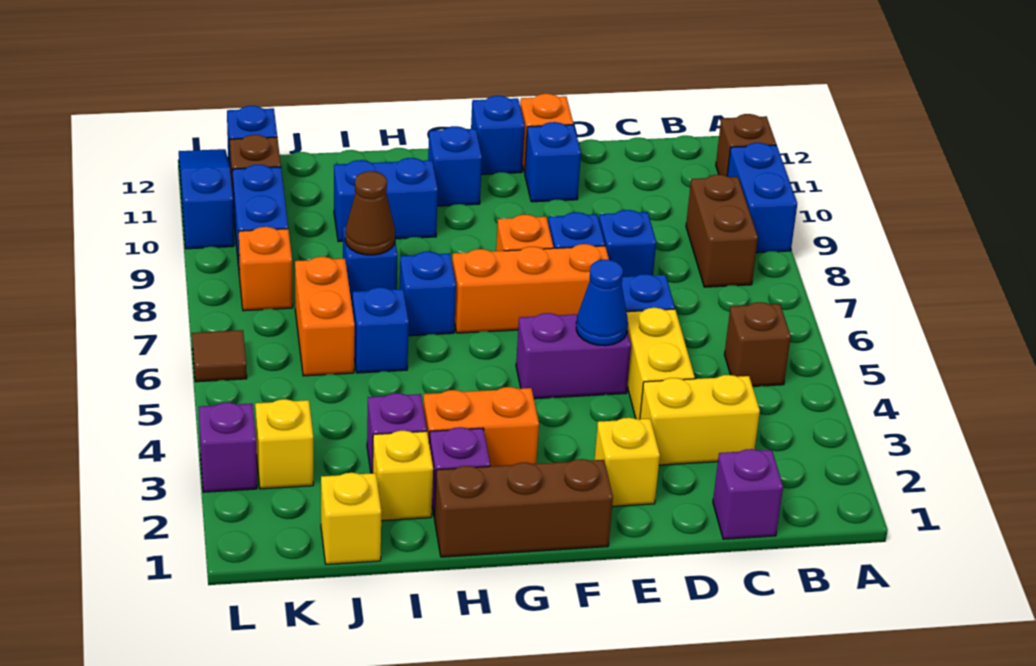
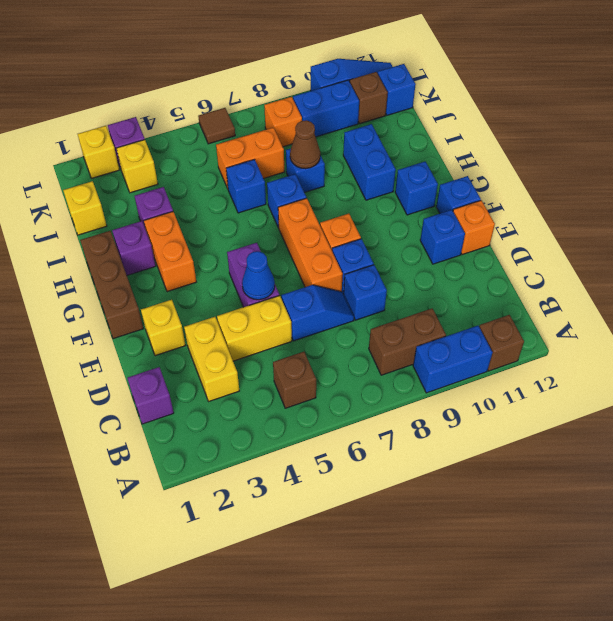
yellow brick I2 level 1 -> yellow brick L2 level 1

